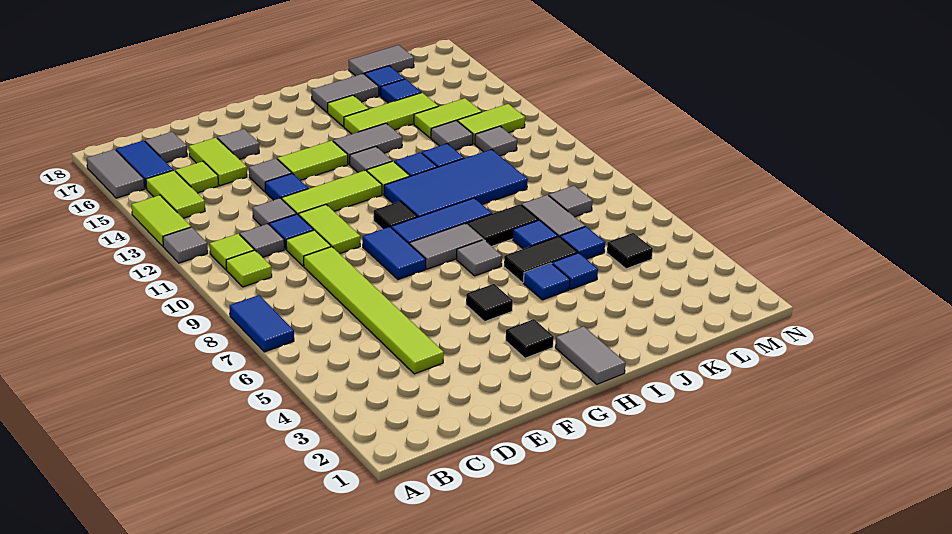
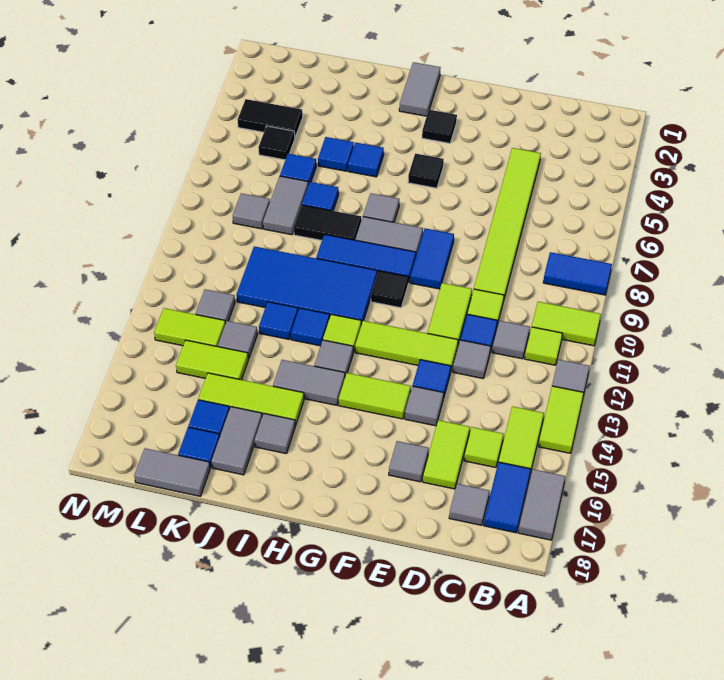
blue tile A7:A8 level 1 -> blue tile A8:B8 level 1
lime tile B10 level 1 -> lime tile A10:B10 level 1
black tile I6:J6 level 1 -> black tile L4:M4 level 1
lime tile I16 level 1 -> grey tile I16 level 1
grey tile I17:J17 level 1 -> grey tile J16:J17 level 1

